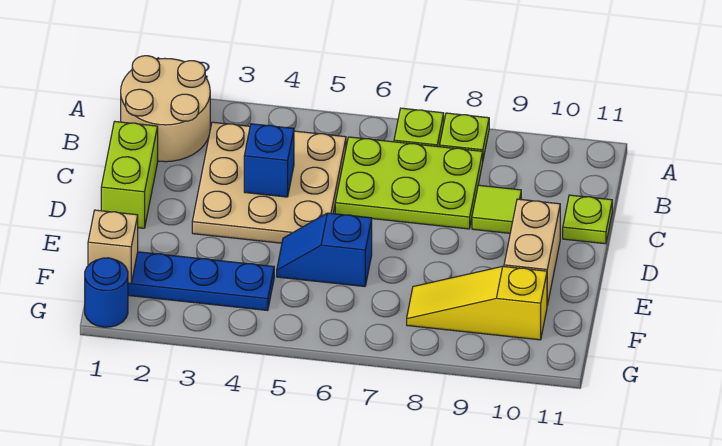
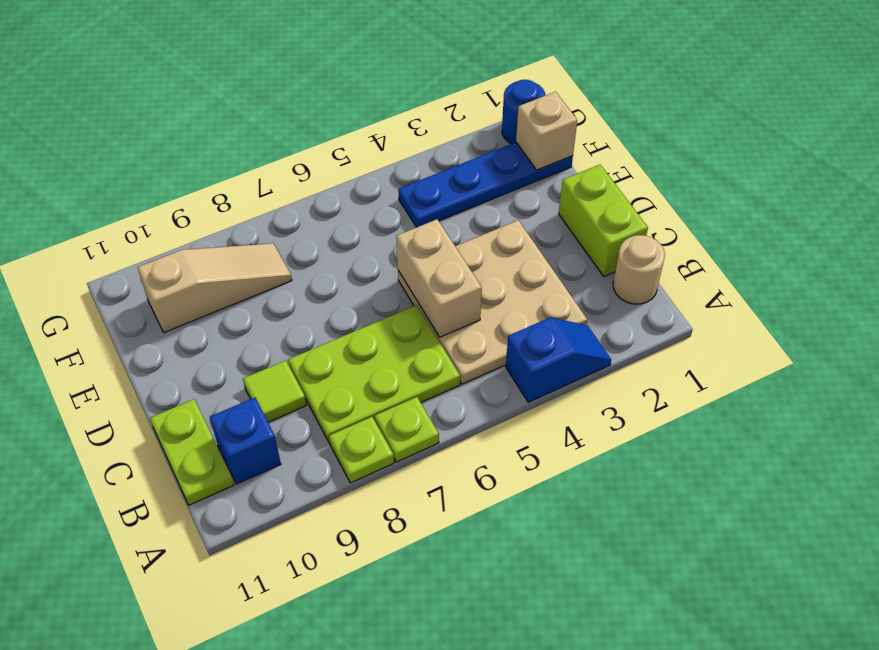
tan round brick A1:B2 level 1 -> tan round brick B1 level 1
blue brick C4 level 2 -> blue brick B10 level 1
lime plate C11 level 1 -> lime plate B11:C11 level 1
tan brick D10:E10 level 1 -> tan brick C5:D5 level 2
blue slope E5:E6 level 1 top 6 -> blue slope A3:A4 level 1 top 4
yellow slope F8:F10 level 1 top 10 -> tan slope F8:F10 level 1 top 10

